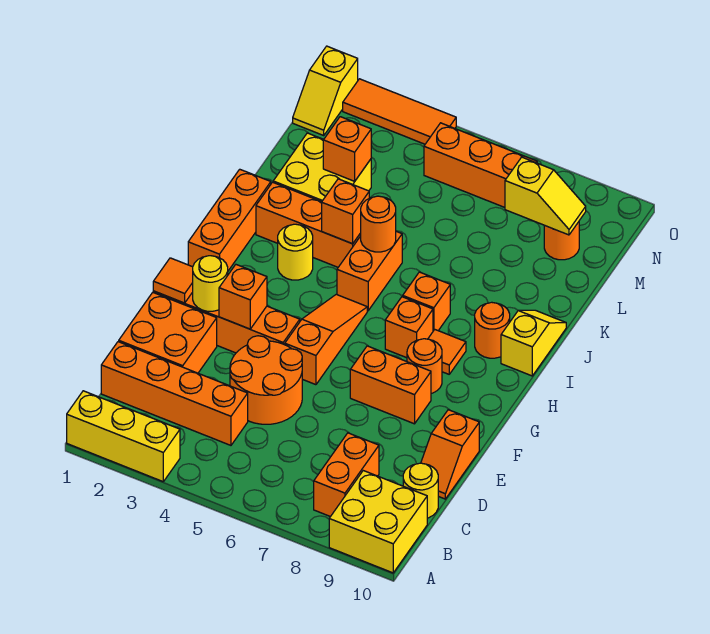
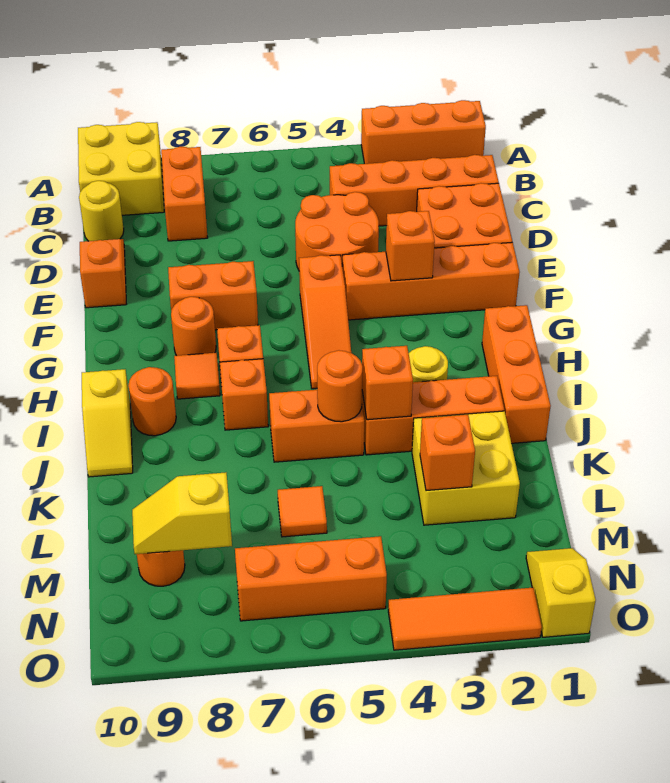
yellow brick A1:A3 level 1 -> orange brick A1:A3 level 1
orange tile F1 level 2 -> orange tile L6 level 1
yellow round brick F2 level 2 -> none
orange brick I5:J5 level 1 -> orange brick J5:J6 level 1

